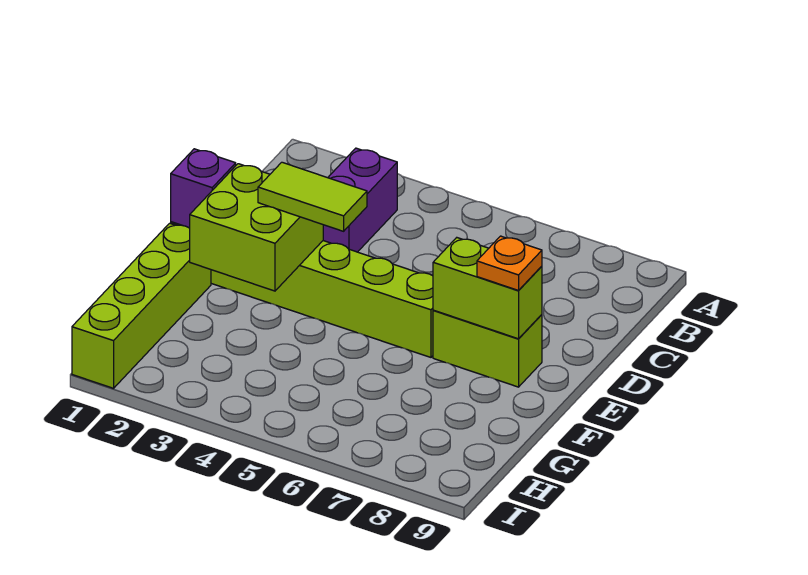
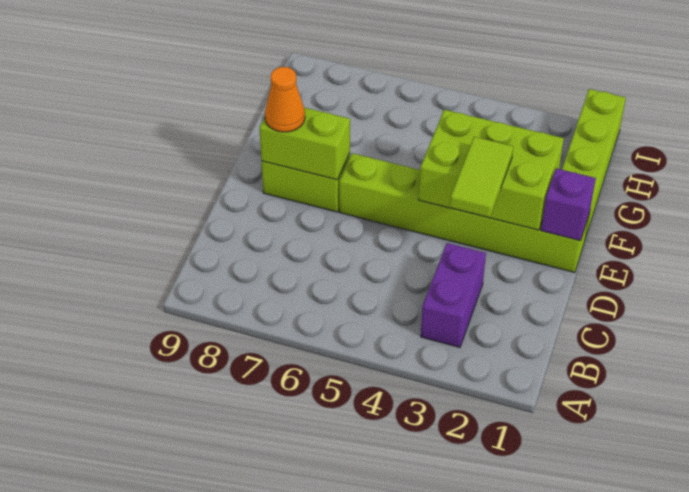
lime brick E2:F3 level 2 -> lime brick E2:F4 level 2
lime tile E3:E4 level 3 -> lime tile D3:E3 level 3
orange plate E8 level 3 -> orange cone E8 level 3

